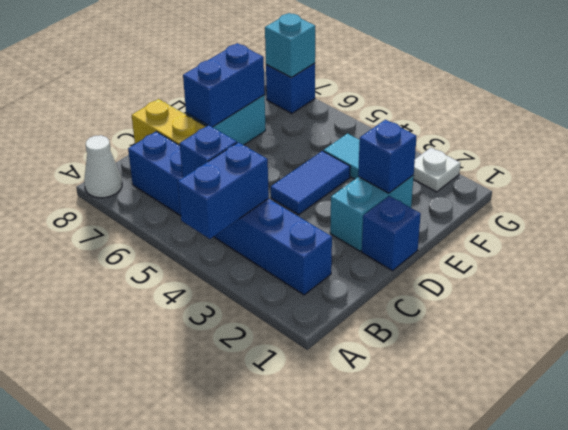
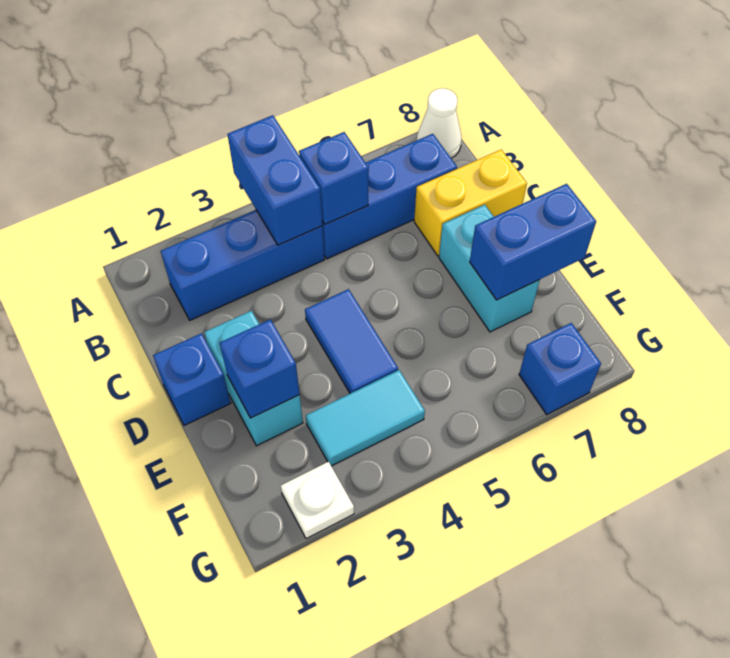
blue brick D7:E7 level 2 -> blue brick E7:E8 level 2
cyan brick G7 level 2 -> none

